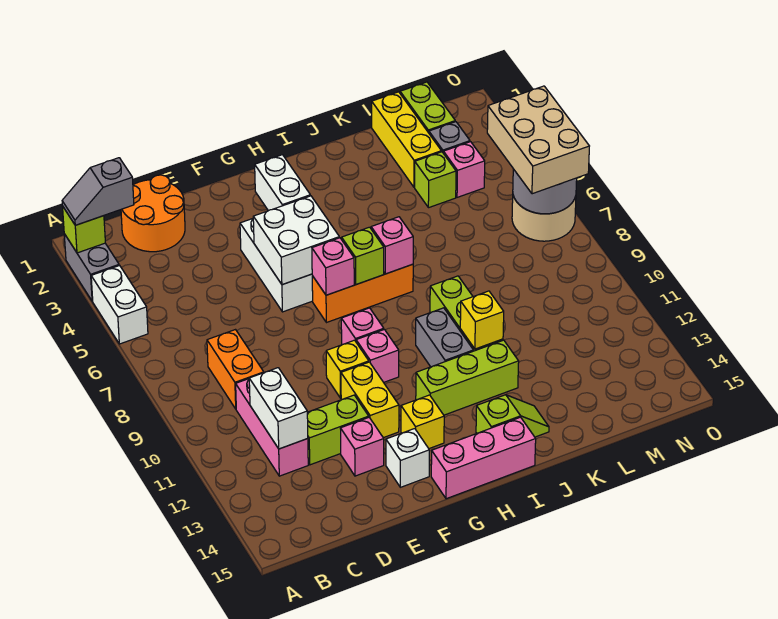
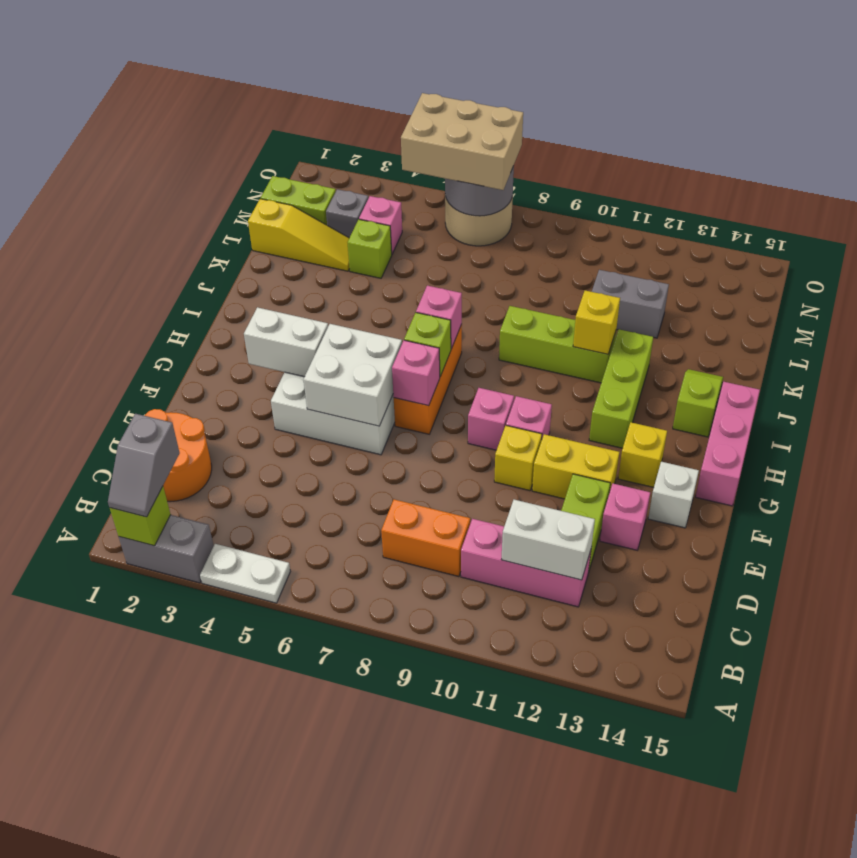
white brick A4:A5 level 1 -> white plate A4:A5 level 1
grey brick I10:I11 level 1 -> grey brick L11:L12 level 1
yellow brick L1:L3 level 1 -> yellow slope L1:L3 level 1 top 1

